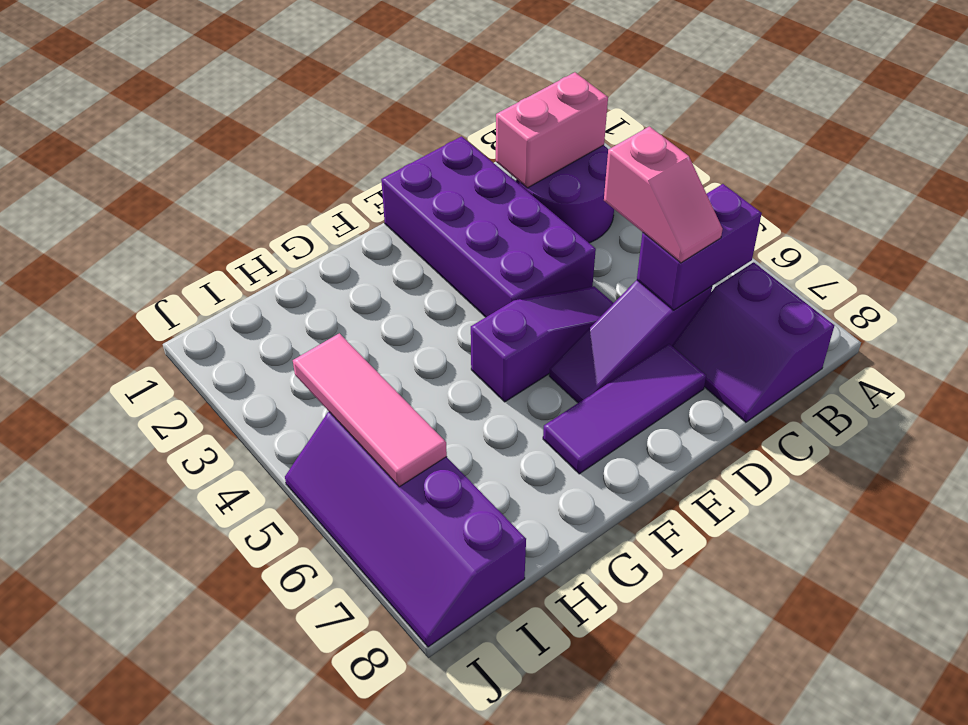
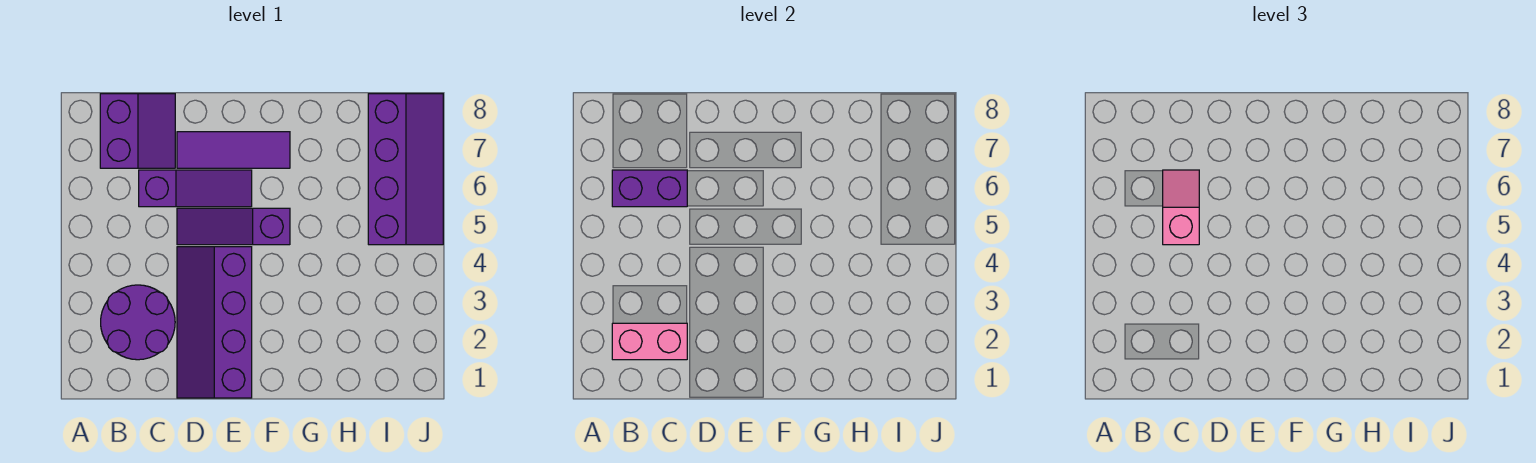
purple brick D1:E4 level 1 -> purple slope D1:E4 level 1 top E
pink tile I4:I6 level 2 -> none

